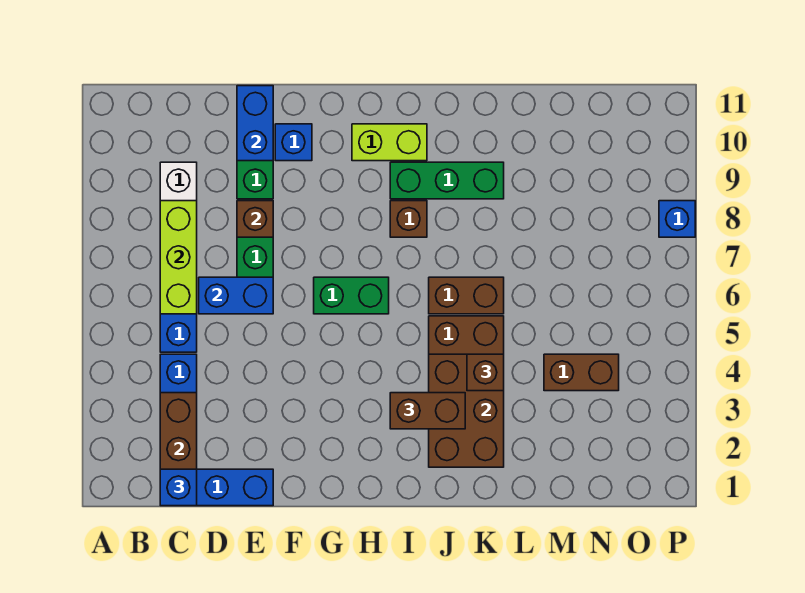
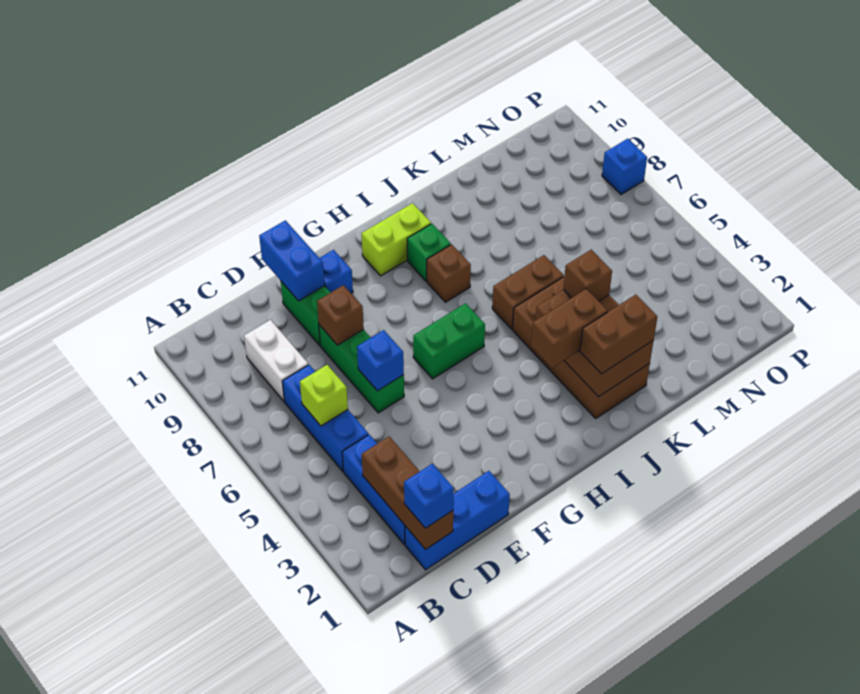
lime brick C6:C8 level 2 -> lime brick C6 level 2
blue brick D6:E6 level 2 -> blue brick E6 level 2
green brick I9:K9 level 1 -> green brick I9 level 1
brown brick M4:N4 level 1 -> brown brick J2:K2 level 3

